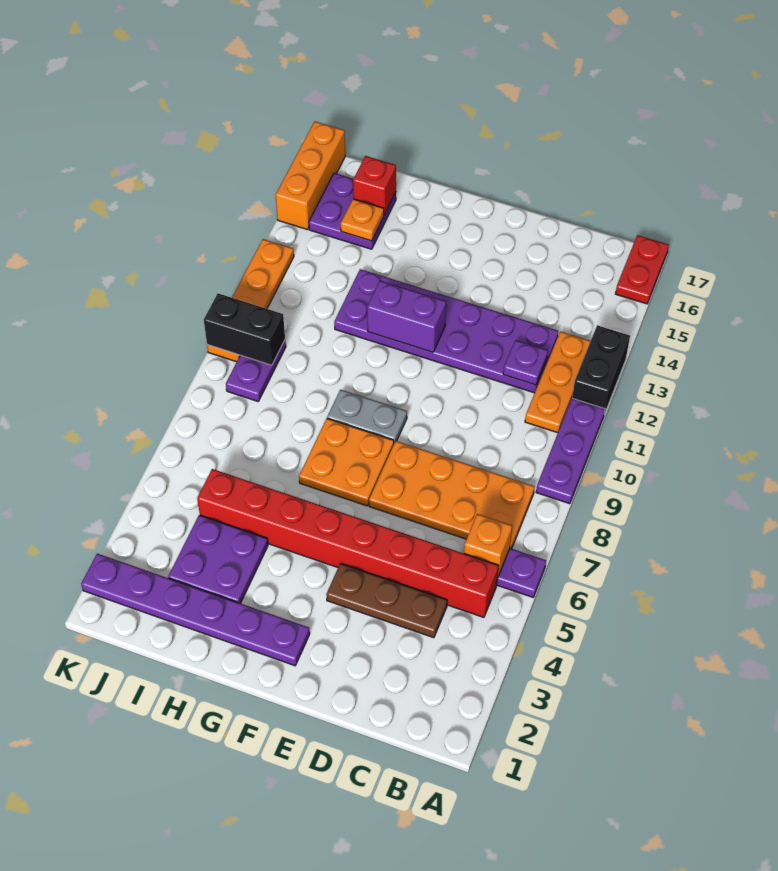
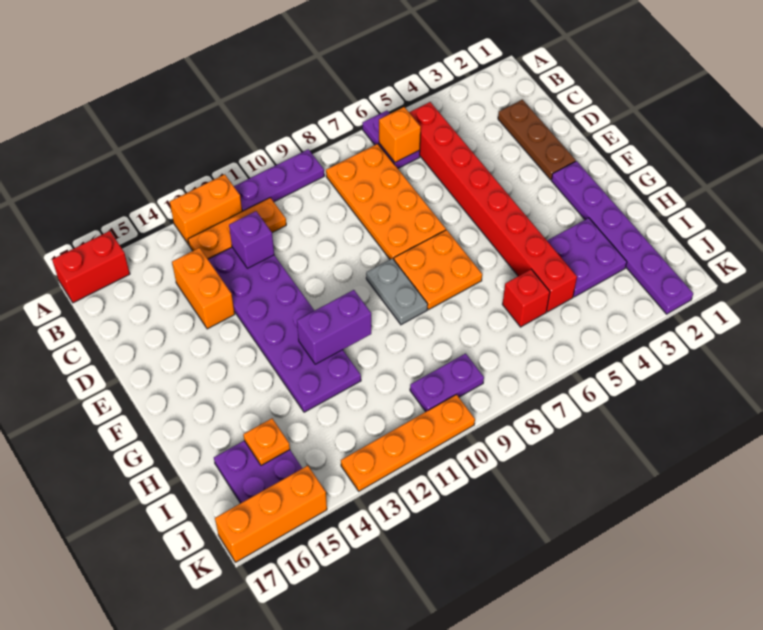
black brick A12:A13 level 1 -> orange brick A12:A13 level 1
red plate A16:A17 level 1 -> red brick A16:A17 level 1
brown plate C4:E4 level 1 -> brown plate C2:E2 level 1
purple plate C12 level 2 -> purple brick C12 level 2
none -> orange brick C14:D14 level 1
purple brick F12:G12 level 2 -> purple brick G11:G12 level 2
red brick I16 level 2 -> red brick I6 level 1
black brick J10:K10 level 2 -> none

